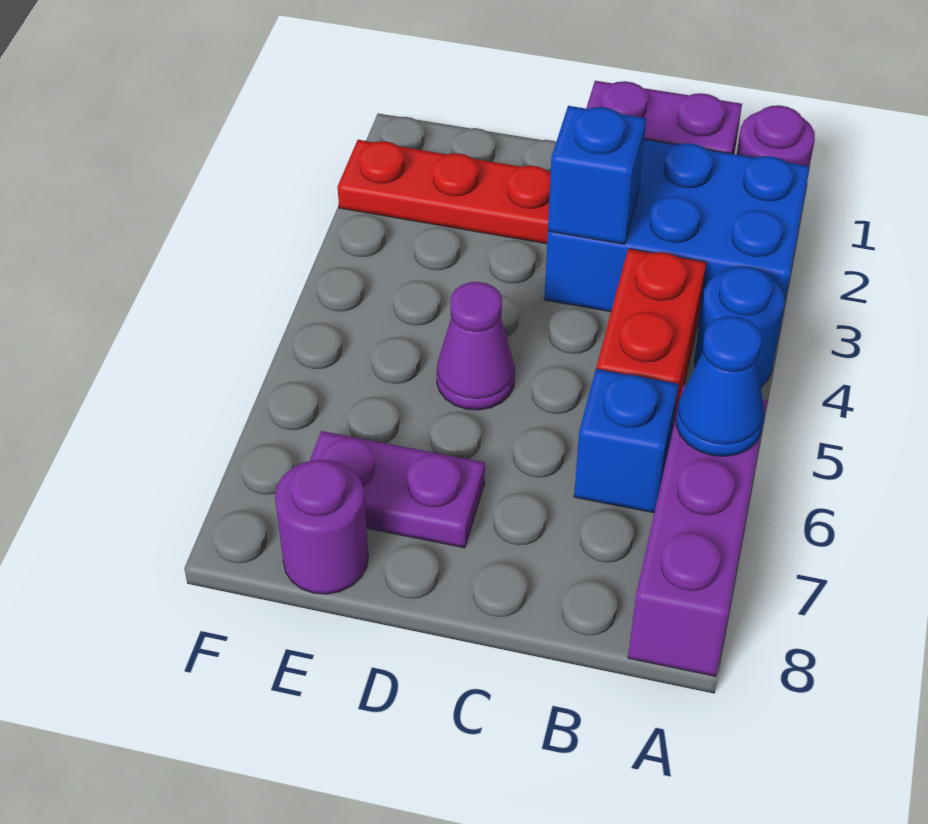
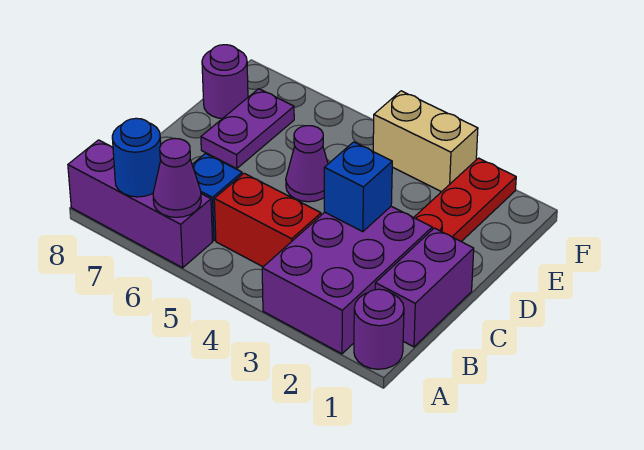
blue brick A2:C3 level 1 -> purple brick A2:C3 level 1
blue round brick A4 level 1 -> blue round brick A7 level 2
blue cone A6 level 2 -> purple cone A6 level 2
none -> tan brick F3:F4 level 1

